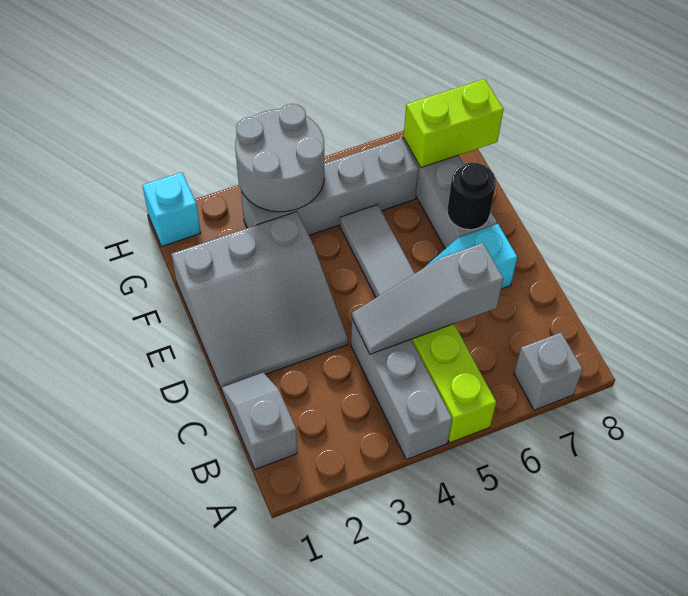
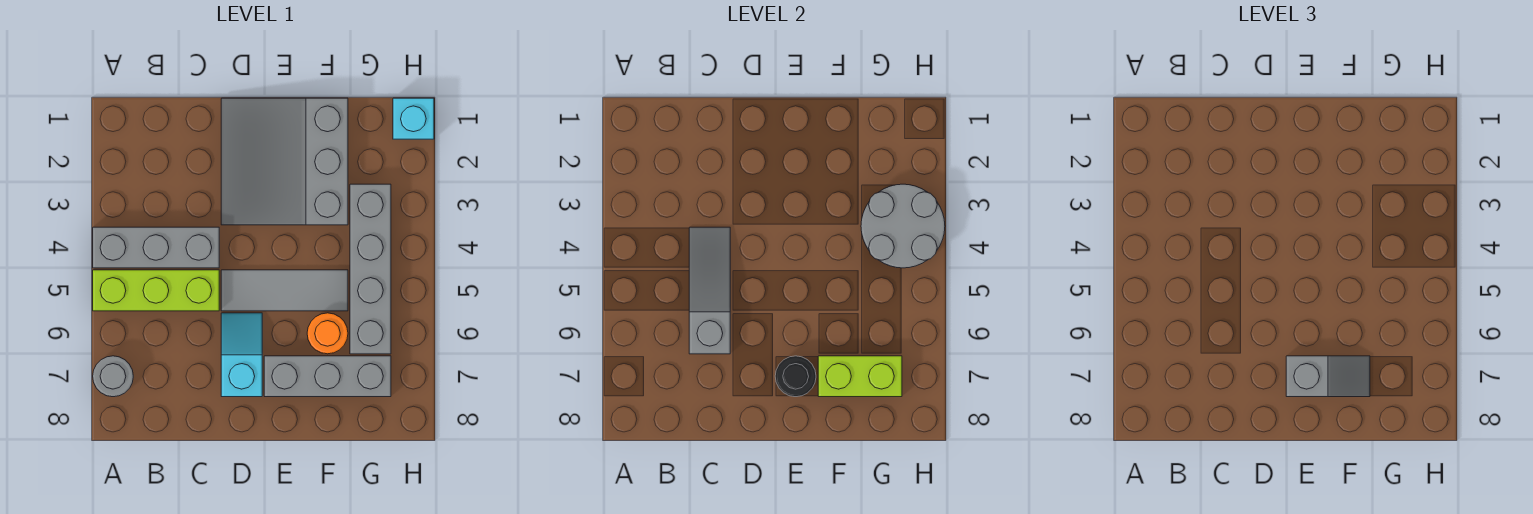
grey brick A7 level 1 -> grey round brick A7 level 1
grey slope B1:C1 level 1 top B -> grey slope E7:F7 level 3 top E
none -> orange round brick F6 level 1
lime brick G7:G8 level 2 -> lime brick F7:G7 level 2

